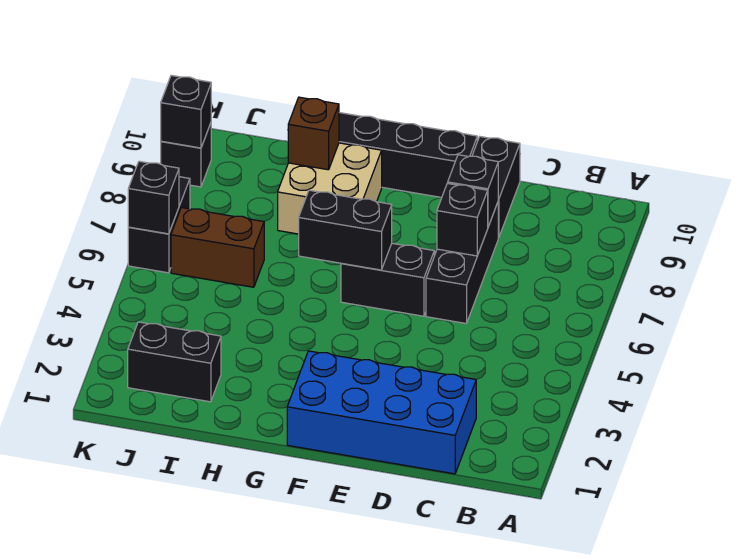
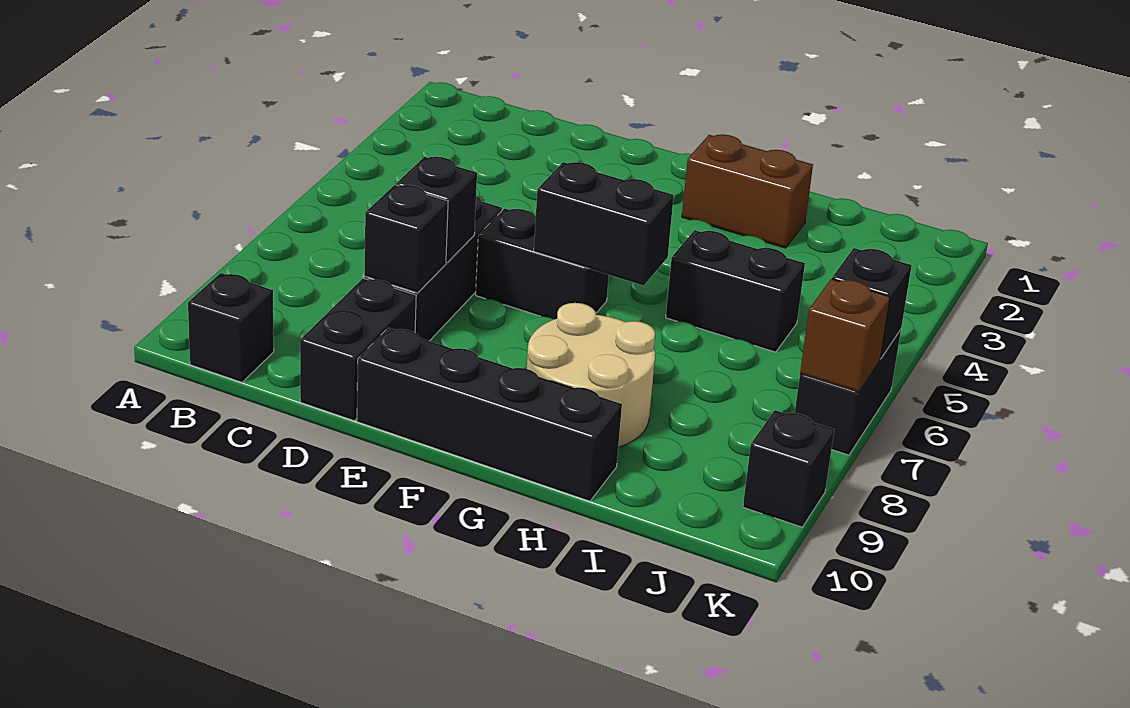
blue brick C1:F2 level 1 -> none
tan brick G8:H9 level 1 -> tan round brick G8:H9 level 1
brown brick H9 level 2 -> brown brick K7 level 2
black brick I2:J2 level 1 -> black brick H5:I5 level 1
brown brick I6:J6 level 1 -> brown brick G2:H2 level 1
black brick K9 level 2 -> black brick B10 level 1

